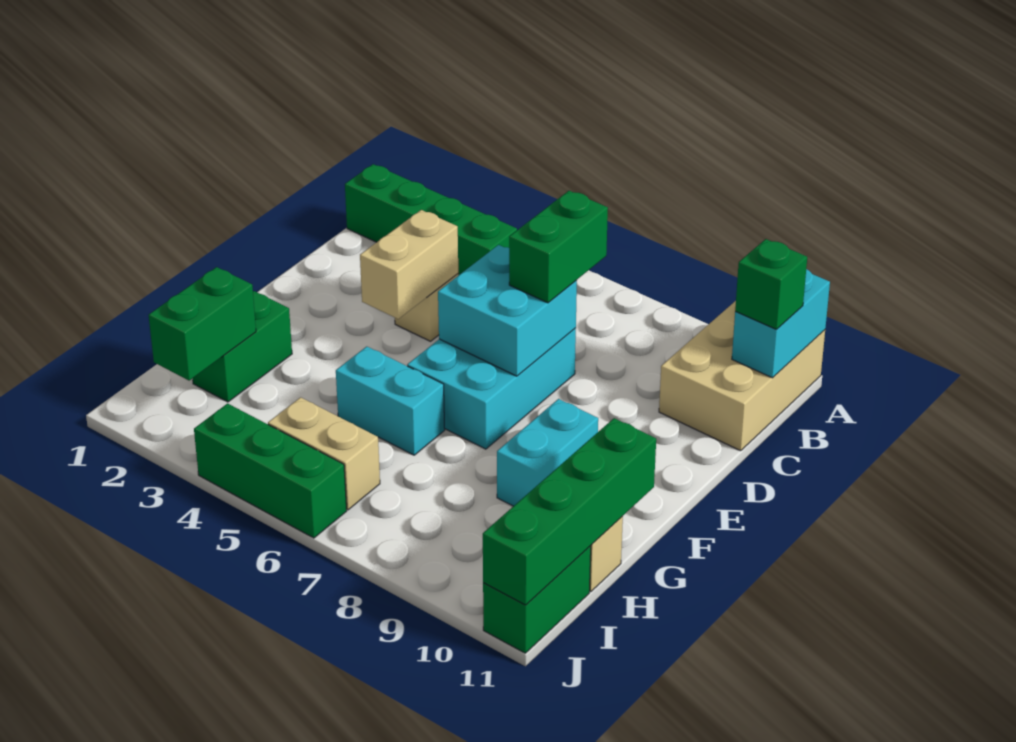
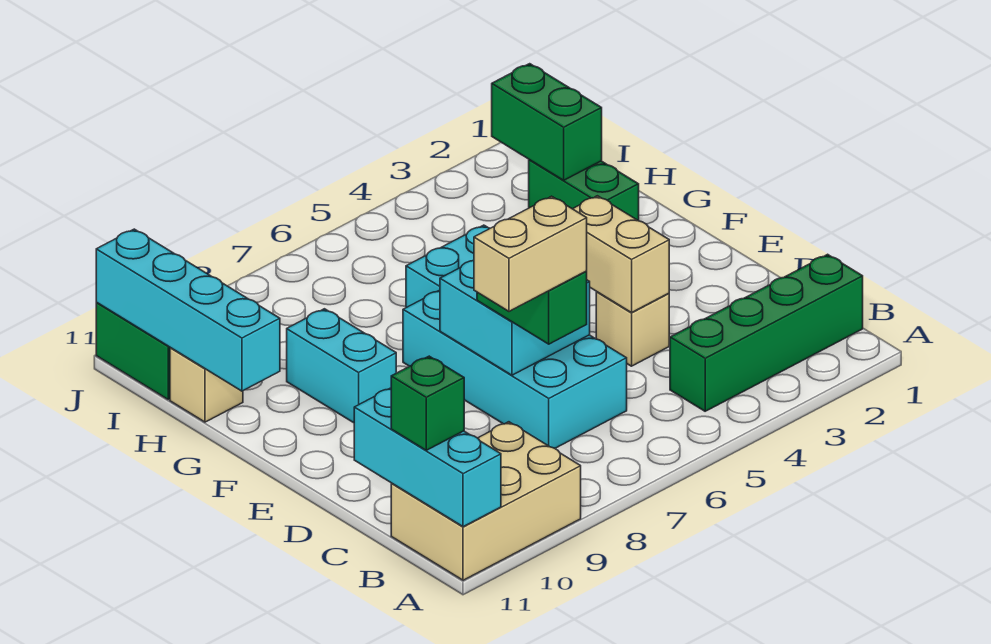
tan brick A10:C11 level 1 -> tan brick A9:B11 level 1
cyan brick A11:B11 level 2 -> cyan brick A11:C11 level 2
cyan brick D6:F7 level 1 -> cyan brick C6:F7 level 1
green brick G11:J11 level 2 -> cyan brick G11:J11 level 2
tan brick I5:I6 level 1 -> tan brick C7:C8 level 4
green brick J4:J6 level 1 -> none

